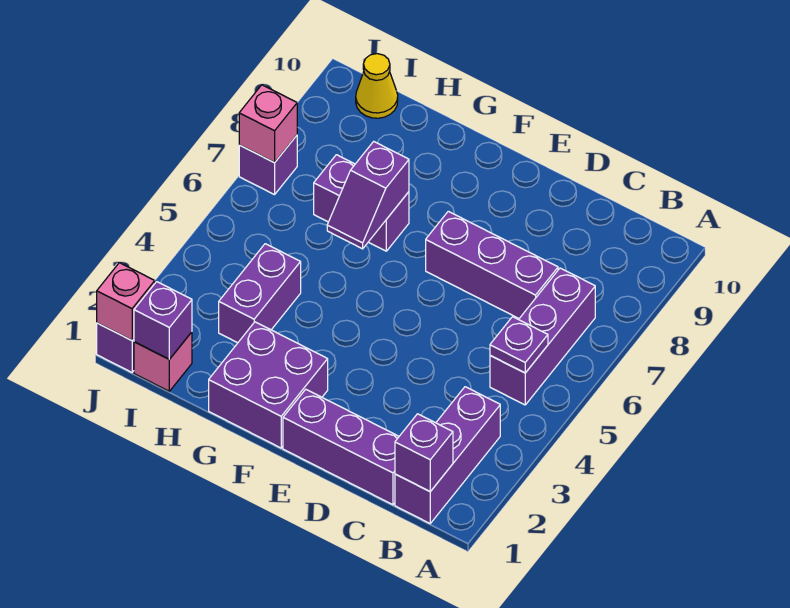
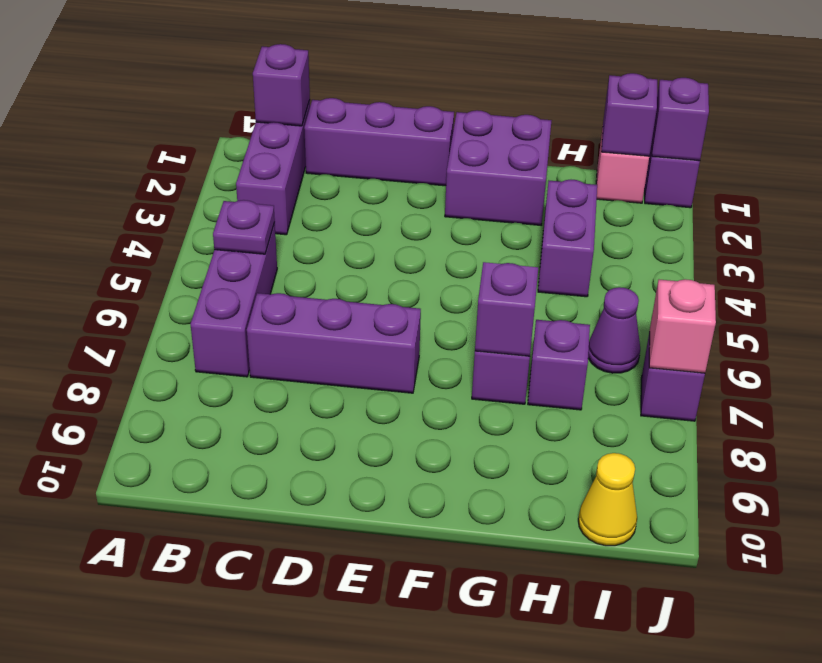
none -> purple cone I6 level 1
pink brick J1 level 2 -> purple brick J1 level 2

